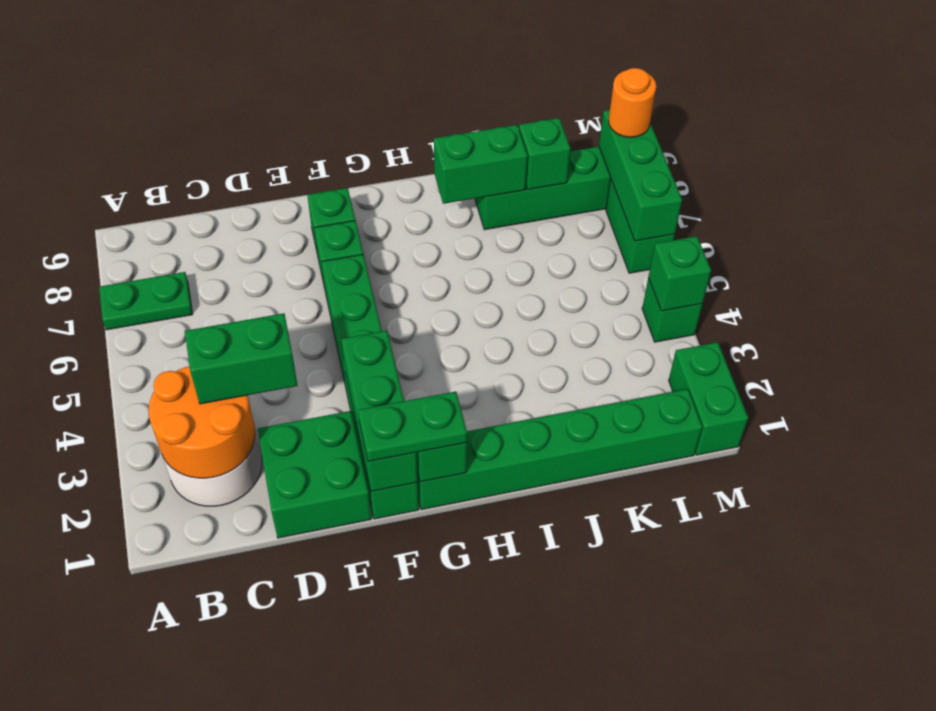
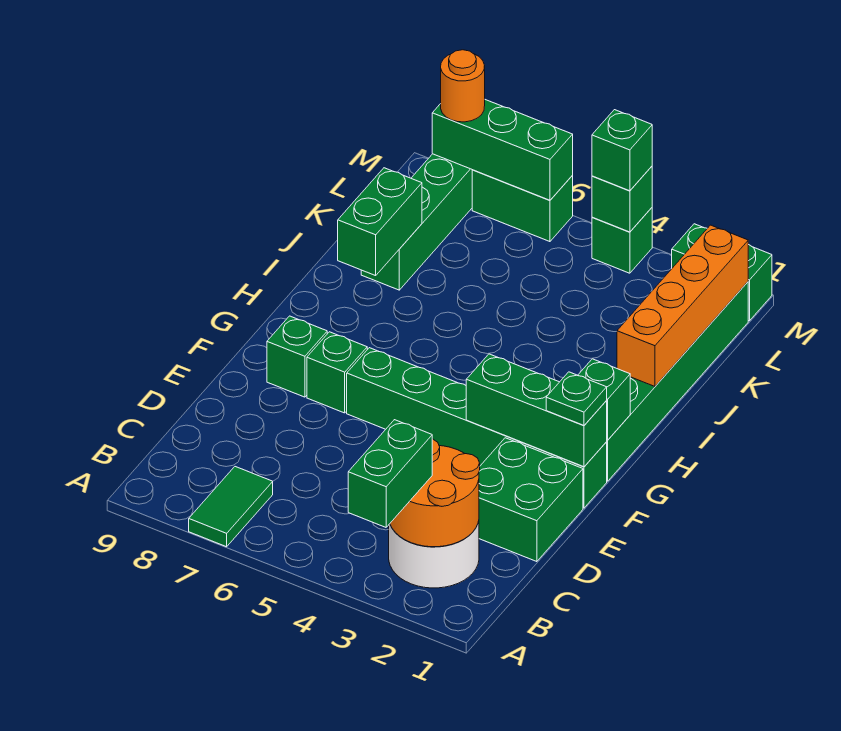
green plate A7:B7 level 1 -> green tile A7:B7 level 1
green brick C3:D3 level 3 -> green brick A3:B3 level 3
green plate F1:G1 level 3 -> green plate F1 level 3
none -> orange brick I1:L1 level 2
green brick K8 level 2 -> green brick M4 level 3

